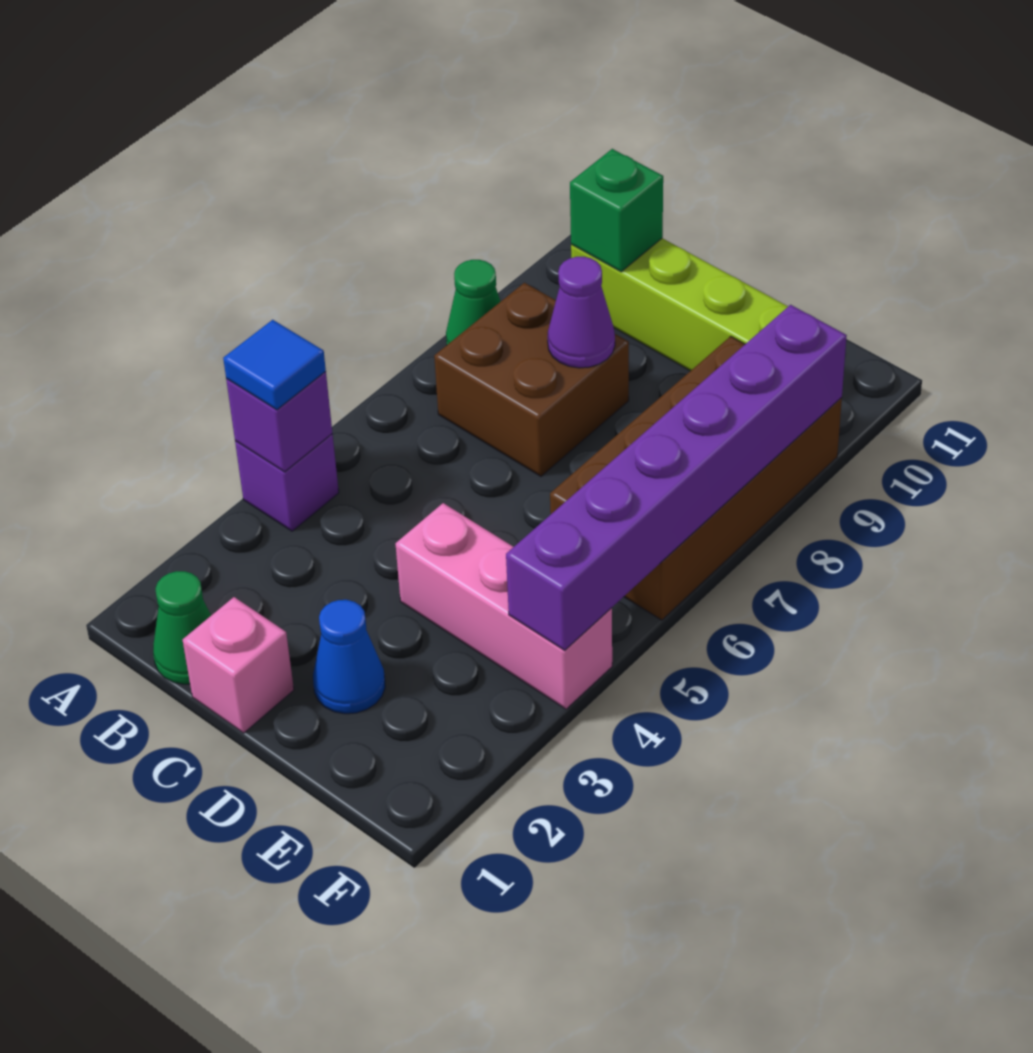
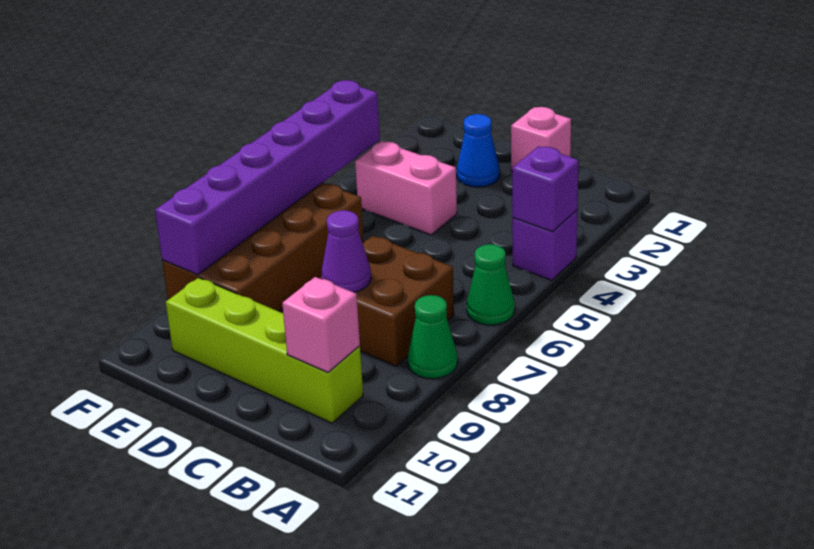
blue tile A4 level 3 -> none
green cone B1 level 1 -> green cone A6 level 1
green brick B10 level 2 -> pink brick B10 level 2
pink brick D4:F4 level 1 -> pink brick D4:E4 level 1

